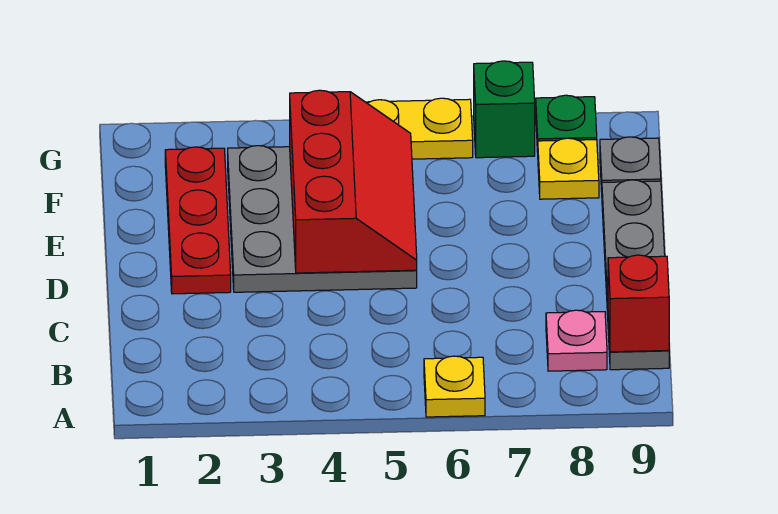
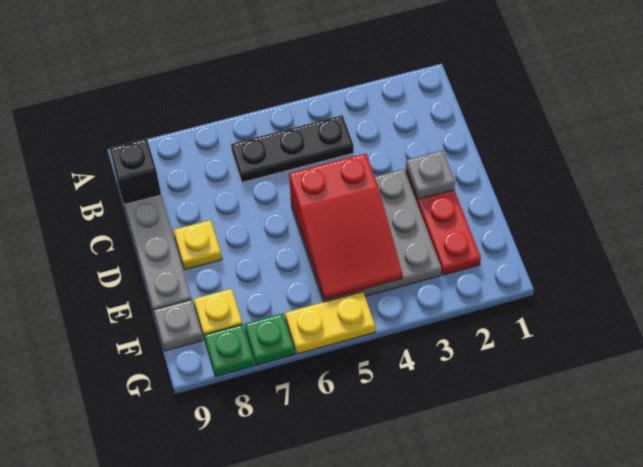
yellow plate A6 level 1 -> yellow plate D8 level 1
none -> black plate B4:B6 level 1
pink plate B8 level 1 -> none
red brick B9 level 2 -> black brick B9 level 2
none -> grey plate D2 level 2
red slope D4:F5 level 2 top 4 -> red slope D4:F5 level 2 top D
green brick G7 level 1 -> green plate G7 level 1

